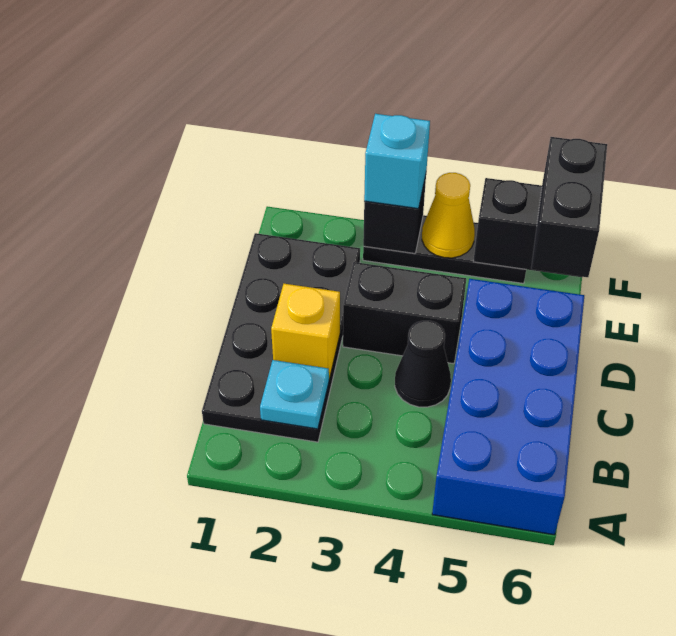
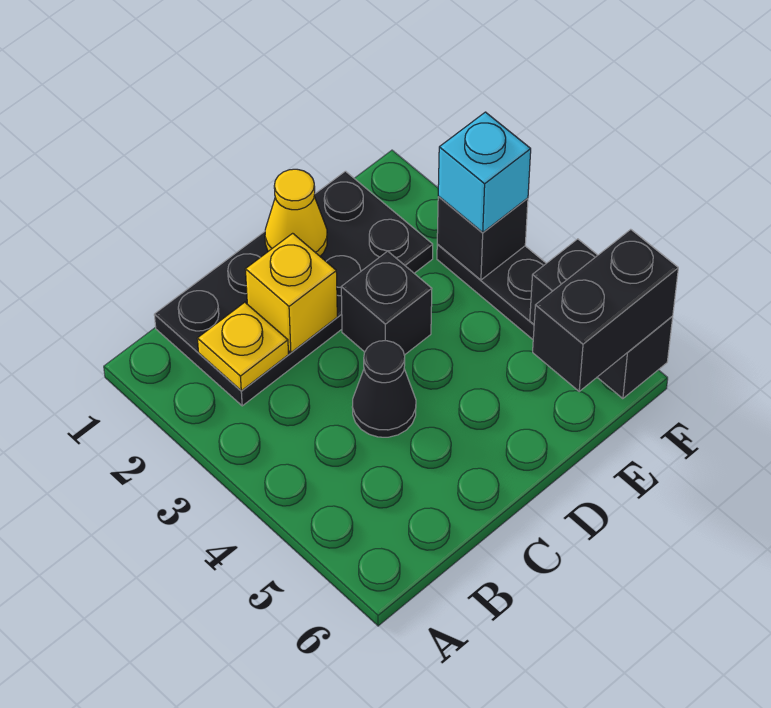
blue brick A5:D6 level 1 -> none
cyan plate B2 level 2 -> yellow plate B2 level 2
black brick D3:D4 level 1 -> black brick D3 level 1
yellow cone F4 level 2 -> yellow cone D1 level 2

